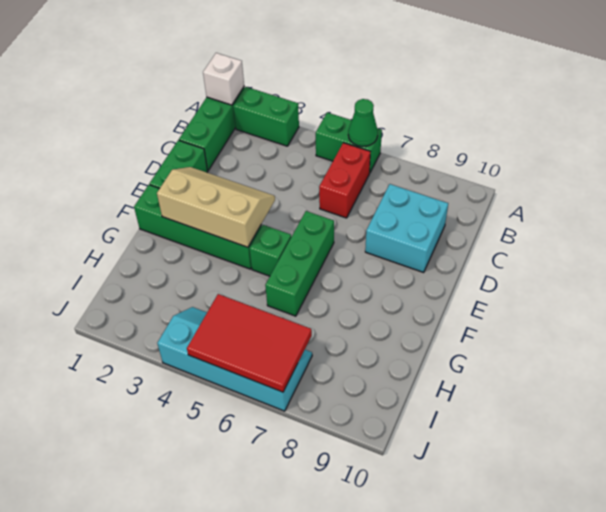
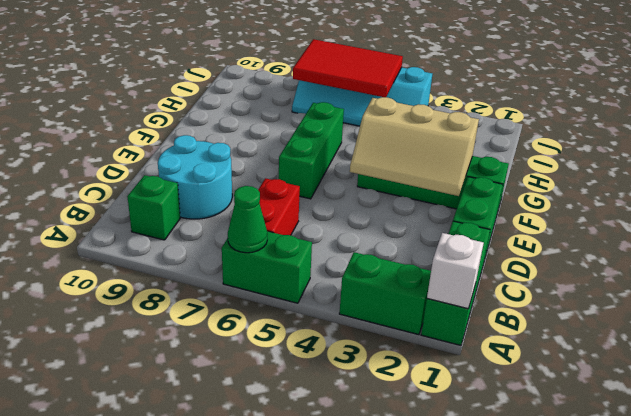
cyan brick C8:D9 level 1 -> cyan round brick C8:D9 level 1
green brick F5 level 1 -> green brick B9 level 1

